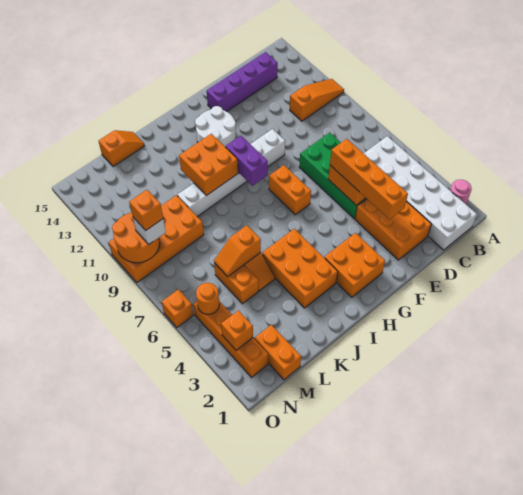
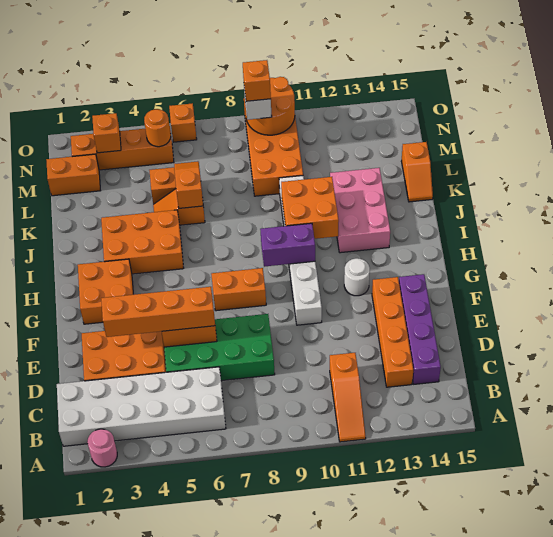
none -> orange brick C13:F13 level 1
white round brick G12:H13 level 1 -> white round brick G12 level 1
none -> pink brick I12:K13 level 1

